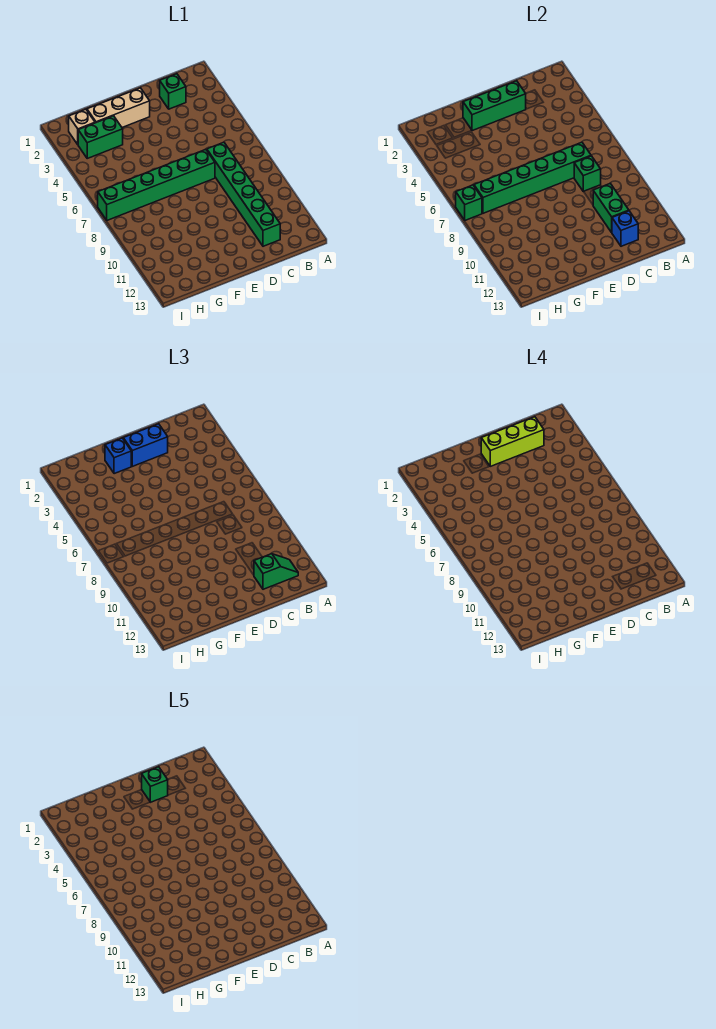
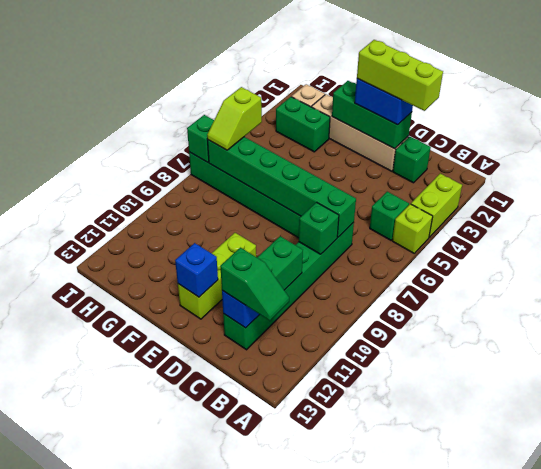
none -> lime brick A3:A4 level 1
none -> lime brick A5 level 1
green brick D2 level 5 -> green brick B5 level 1
tan brick E2:G2 level 1 -> tan brick D2:G2 level 1
none -> lime brick E10:E12 level 1
blue brick F2 level 3 -> blue brick E12 level 2
none -> lime slope H6:H7 level 3 top 6

